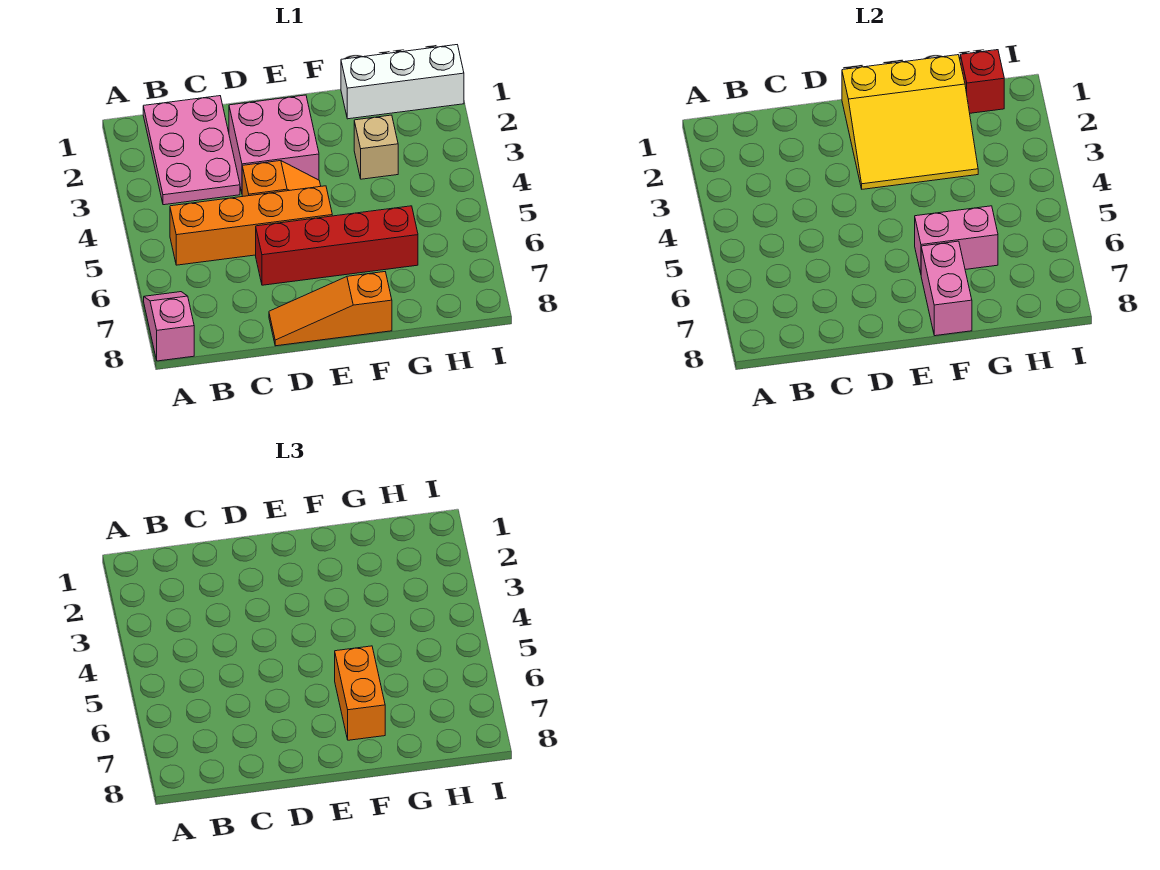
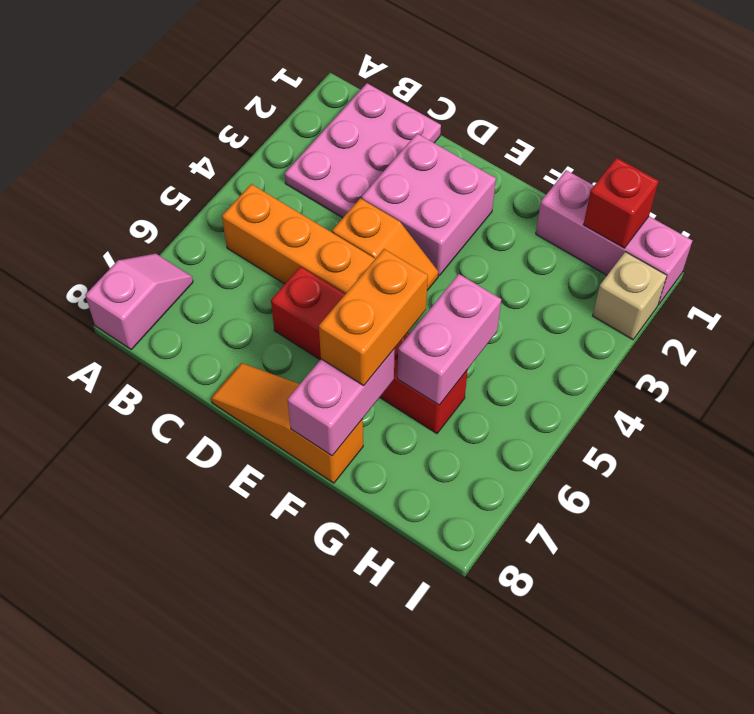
yellow slope E1:G3 level 2 top 1 -> none
pink brick F6:G6 level 2 -> pink brick G5:G6 level 2
white brick G1:I1 level 1 -> pink brick G1:I1 level 1
tan brick G3 level 1 -> tan brick I2 level 1

